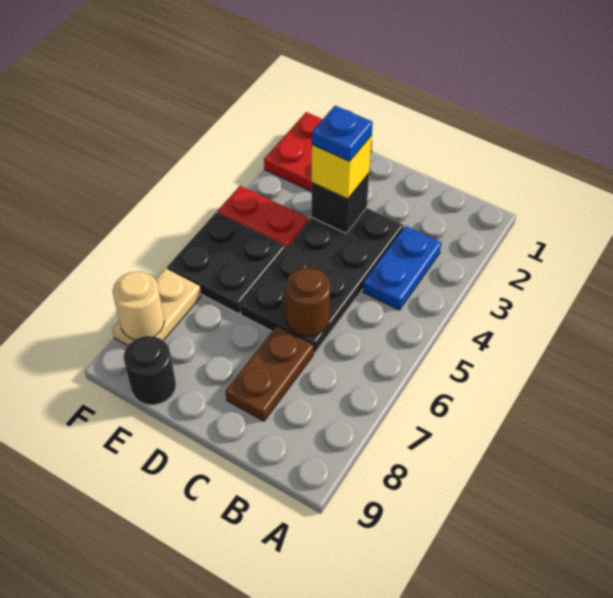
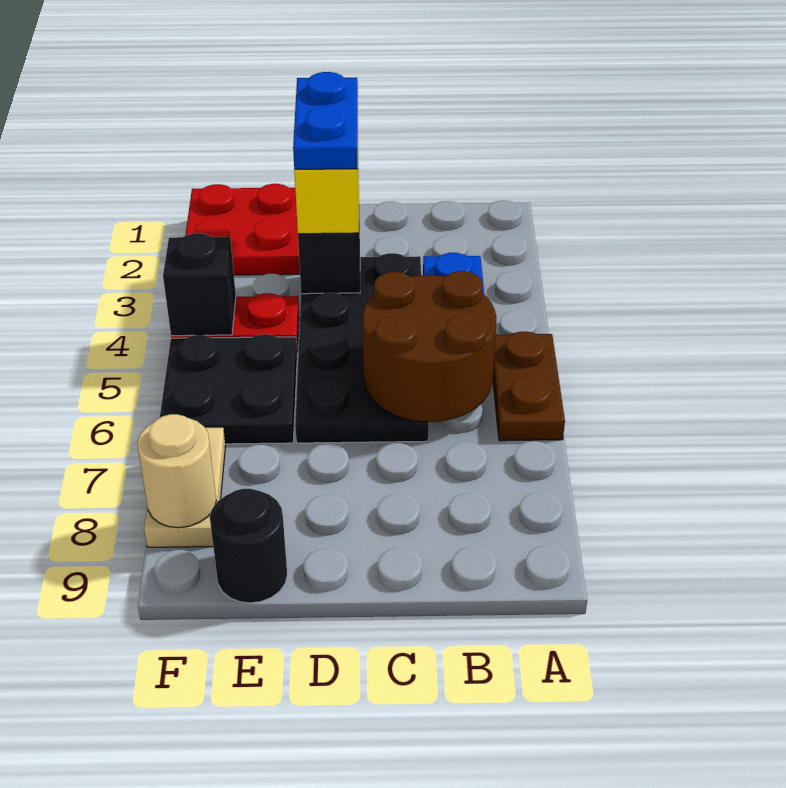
brown round brick C6 level 2 -> brown round brick B5:C6 level 2
brown plate C7:C8 level 1 -> brown plate A5:A6 level 1
blue plate D3 level 4 -> blue plate D2:D3 level 4
none -> black brick F4 level 2

